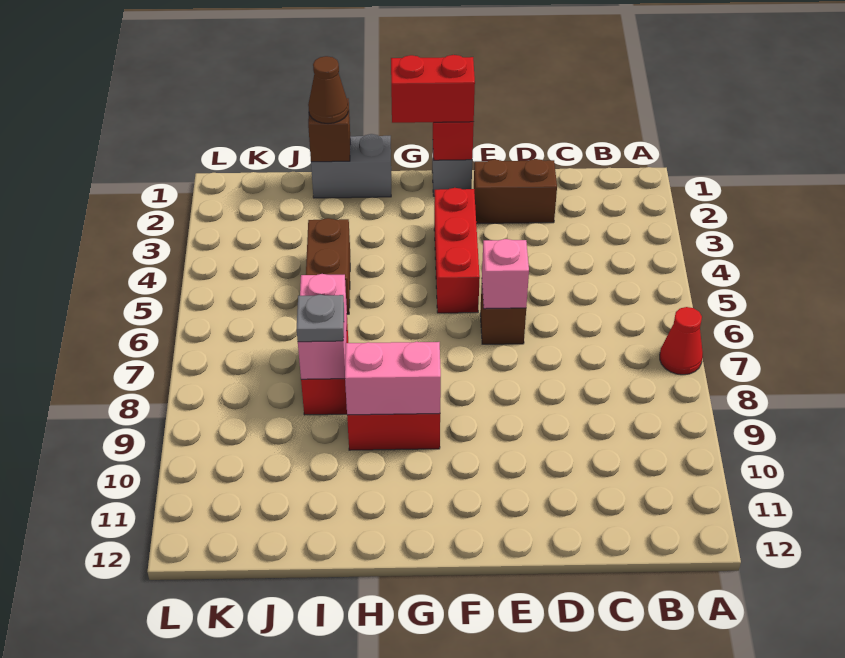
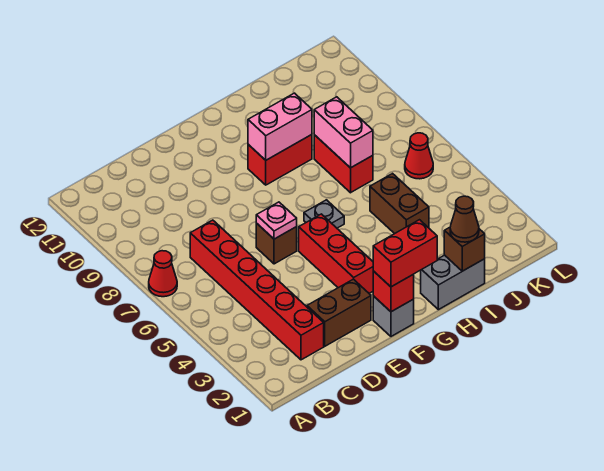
none -> red brick C2:C7 level 1
pink brick E6 level 2 -> pink plate E6 level 2
grey plate I8 level 3 -> grey plate G6 level 1
none -> red cone K6 level 1

